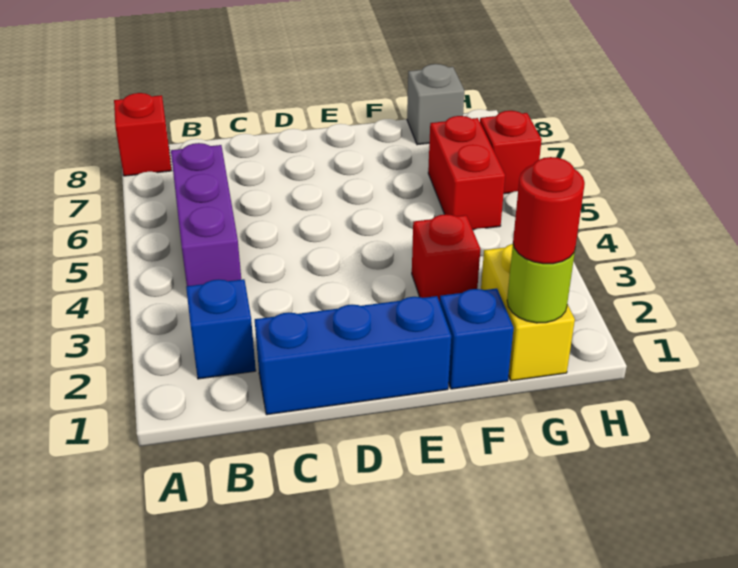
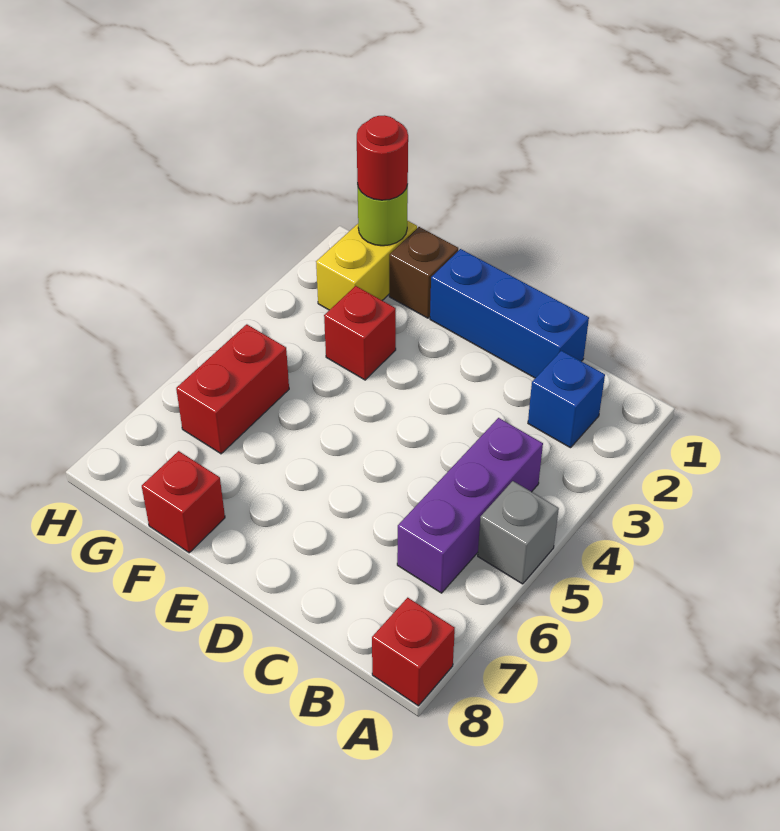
blue brick F1 level 1 -> brown brick F1 level 1
grey brick G8 level 1 -> grey brick A5 level 1
red brick H6 level 1 -> red brick F8 level 1

